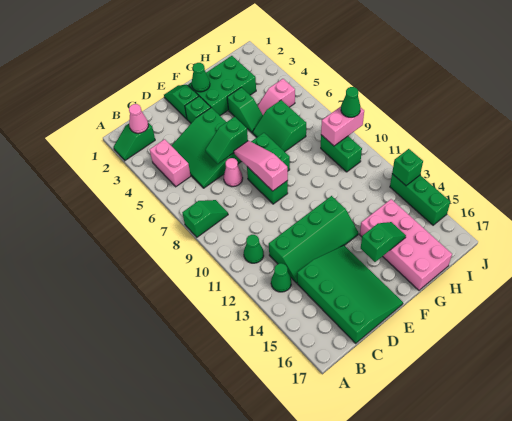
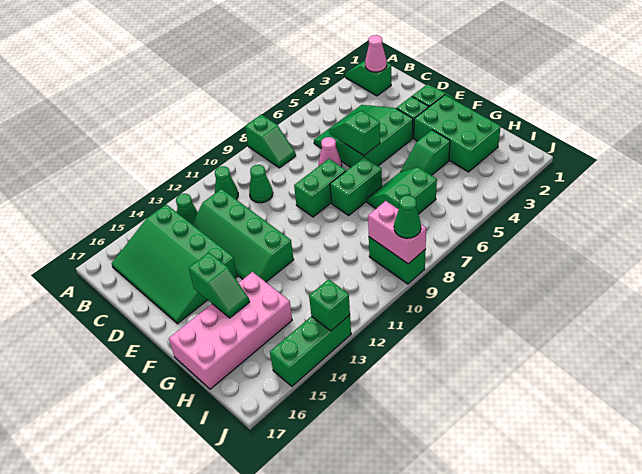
pink brick B4:B5 level 1 -> none
green slope C14:E17 level 1 top C -> green slope B14:E16 level 1 top 14
pink slope E7:E9 level 2 top 9 -> none
green cone F2 level 2 -> green cone C10 level 1
pink slope H5:I5 level 1 top I -> none
green brick I9:I10 level 1 -> green brick I9:J9 level 1

